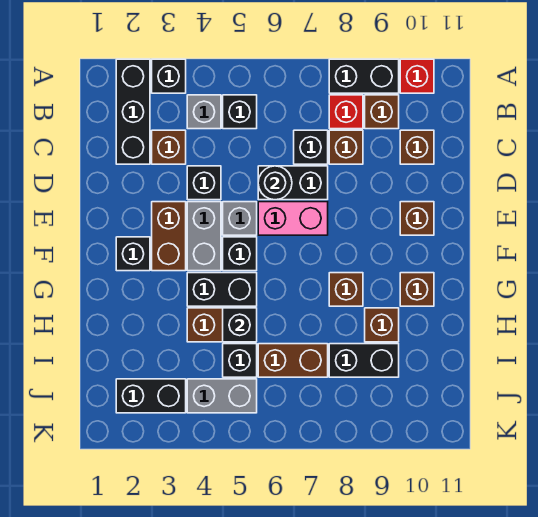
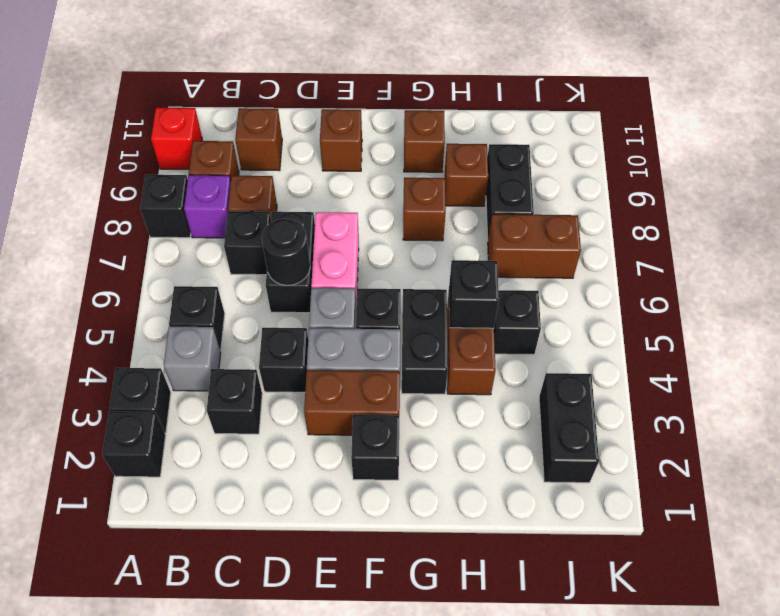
black brick A2:C2 level 1 -> black brick A2 level 1
black brick A8:A9 level 1 -> black brick A8 level 1
red brick B8 level 1 -> purple brick B8 level 1
brown brick C3 level 1 -> black brick C3 level 1
brown brick I6:I7 level 1 -> brown brick I7:J7 level 1
grey brick J4:J5 level 1 -> none

